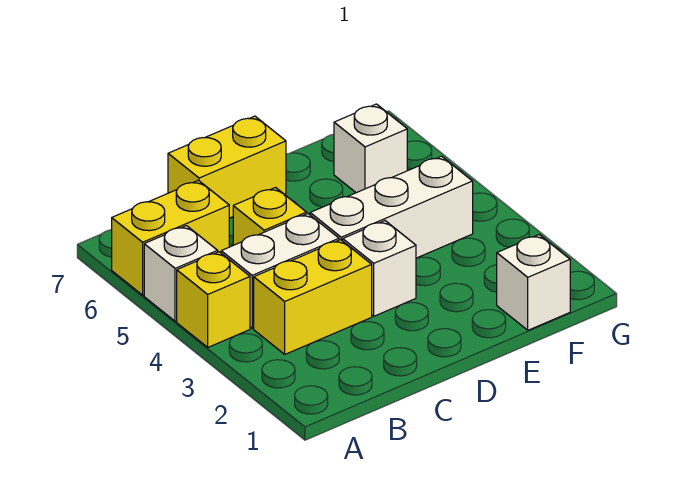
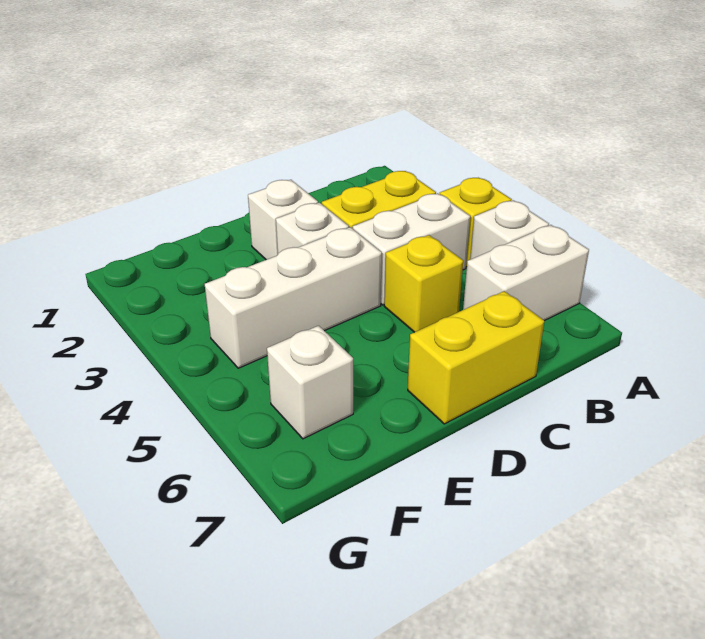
yellow brick A6:B6 level 1 -> white brick A6:B6 level 1
white brick F1 level 1 -> white brick D2 level 1

